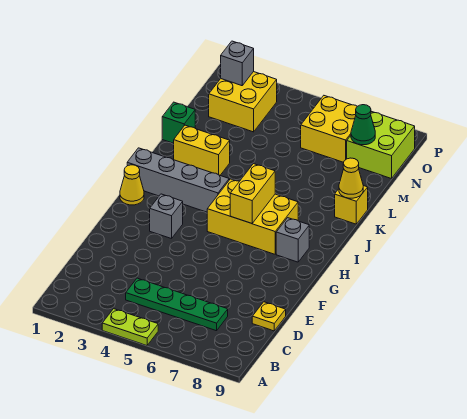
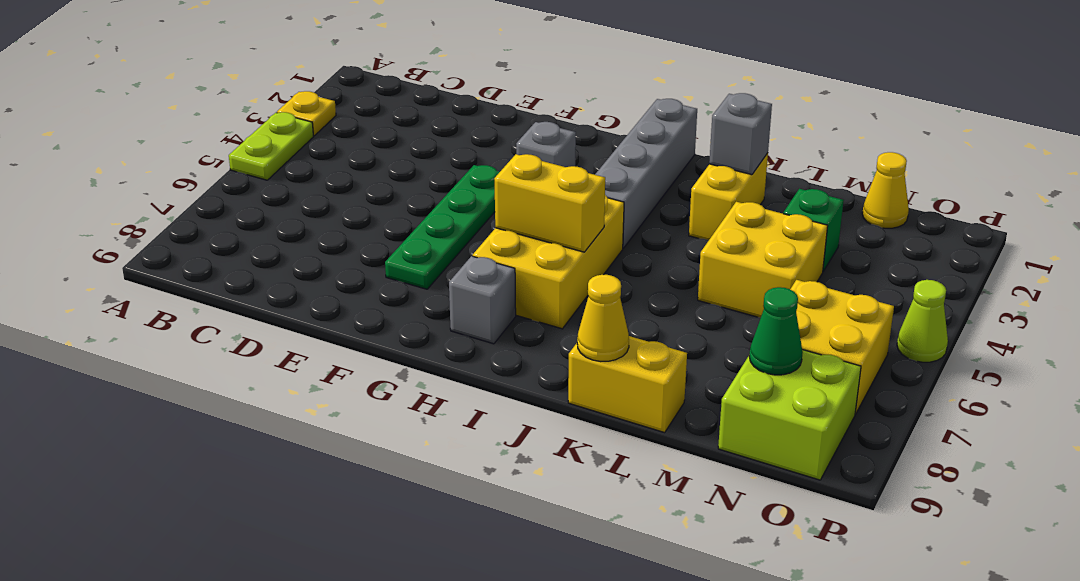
green plate C4:C7 level 1 -> green plate F4:F7 level 1
yellow plate D9 level 1 -> yellow plate A3 level 1
yellow cone H1 level 1 -> yellow cone N1 level 1
yellow brick K9 level 1 -> yellow brick K9:L9 level 1
green brick L1 level 1 -> green brick M3 level 1
yellow brick N2:O3 level 1 -> yellow brick L4:M5 level 1
grey brick O2 level 2 -> grey brick K2 level 2
none -> lime cone P5 level 1

